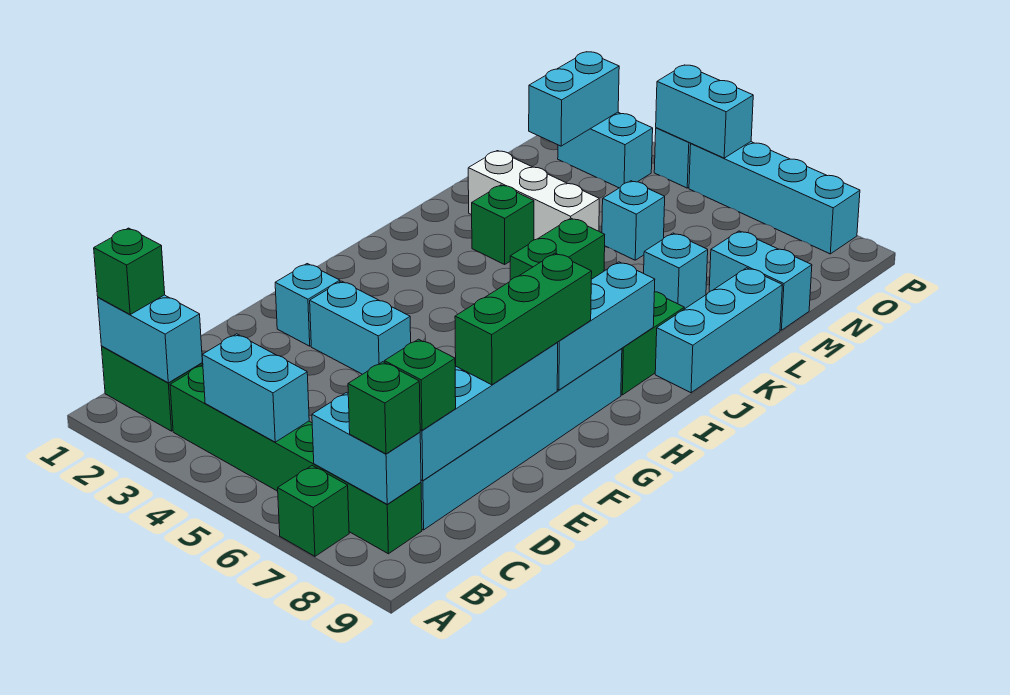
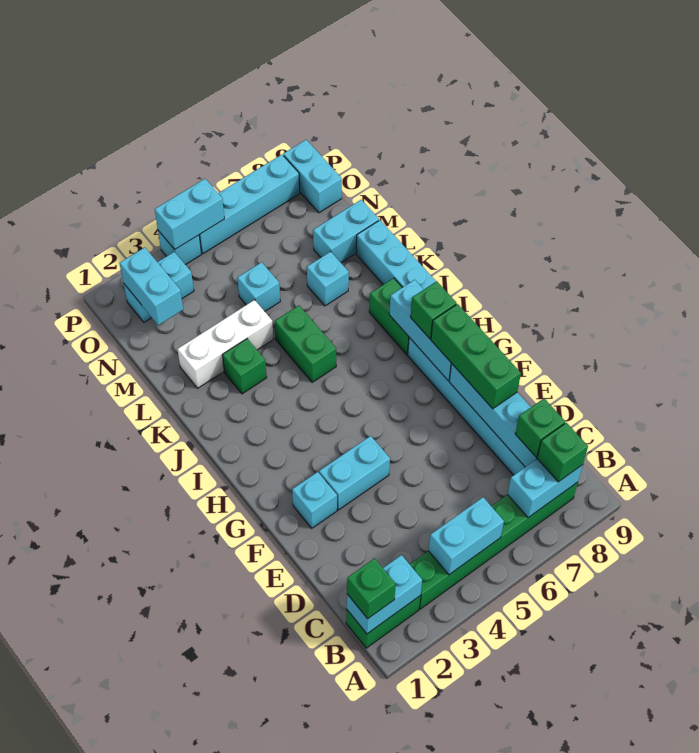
green brick A7 level 1 -> green brick H8 level 3
none -> cyan brick O9:P9 level 1

